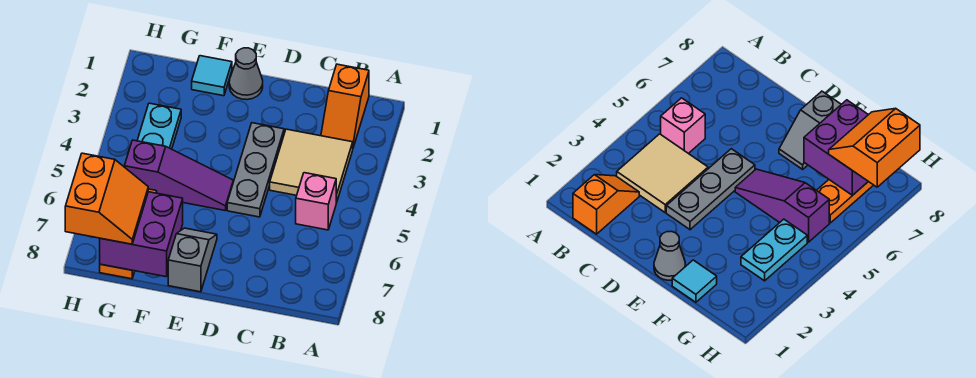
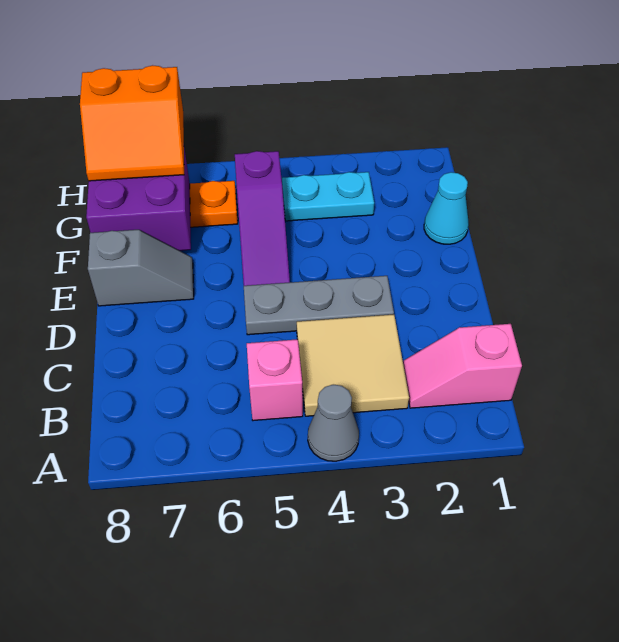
orange slope B1:B2 level 1 top 1 -> pink slope B1:B2 level 1 top 1
grey cone E1 level 1 -> grey cone A4 level 1
cyan tile F1 level 1 -> cyan cone F1 level 1

